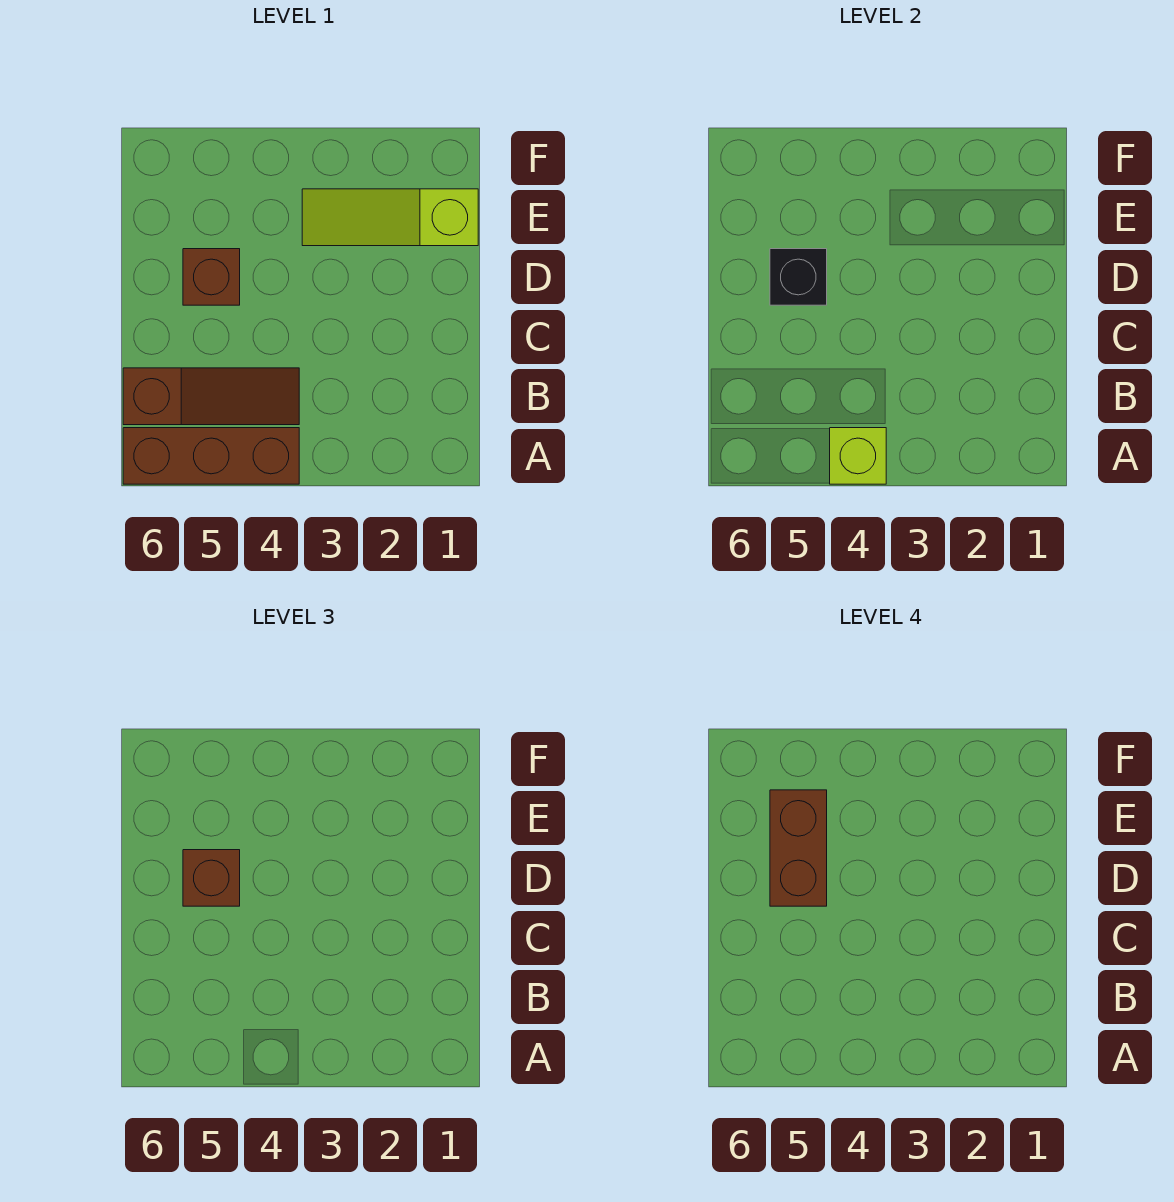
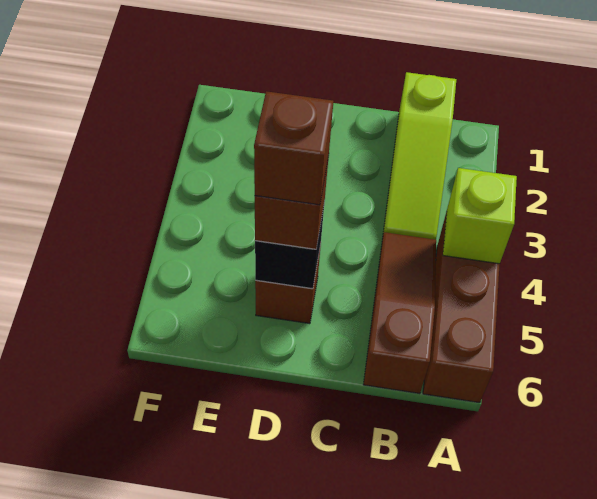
brown brick D5:E5 level 4 -> brown brick D5 level 4
lime slope E1:E3 level 1 top 1 -> lime slope B1:B3 level 1 top 1

